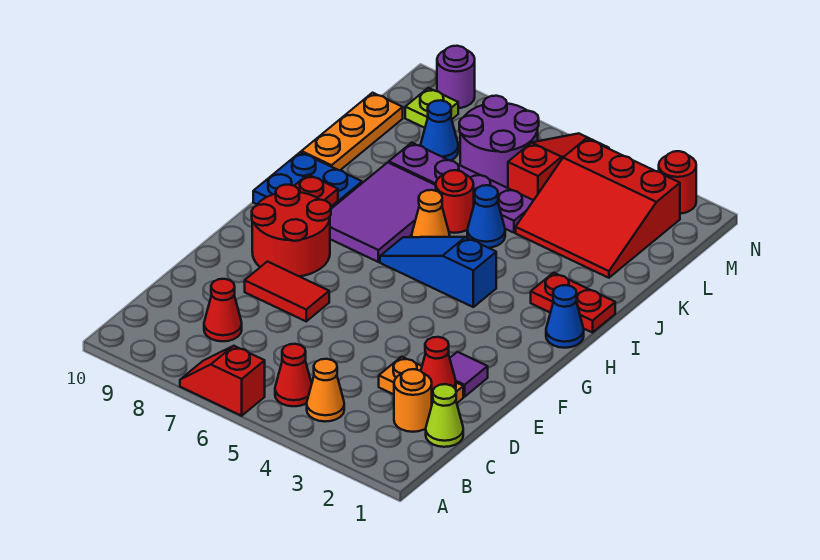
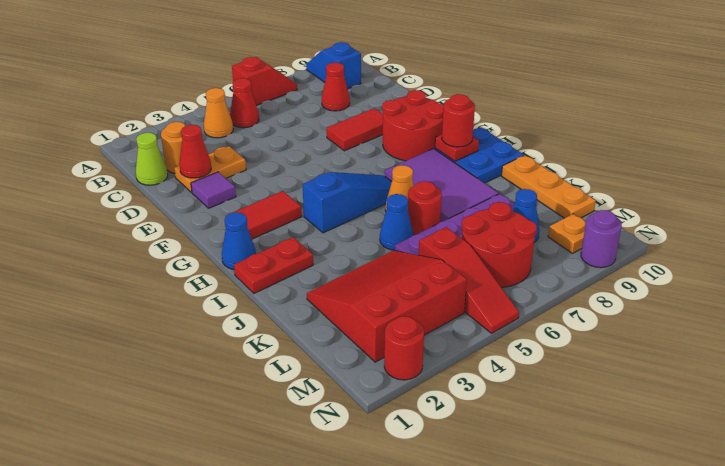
none -> blue slope A9:B9 level 1 top B
none -> red tile G2:G3 level 1
none -> red round brick H9 level 3
purple round brick L6:M7 level 1 -> red round brick L6:M7 level 1
lime plate M9 level 1 -> orange plate M9 level 1

